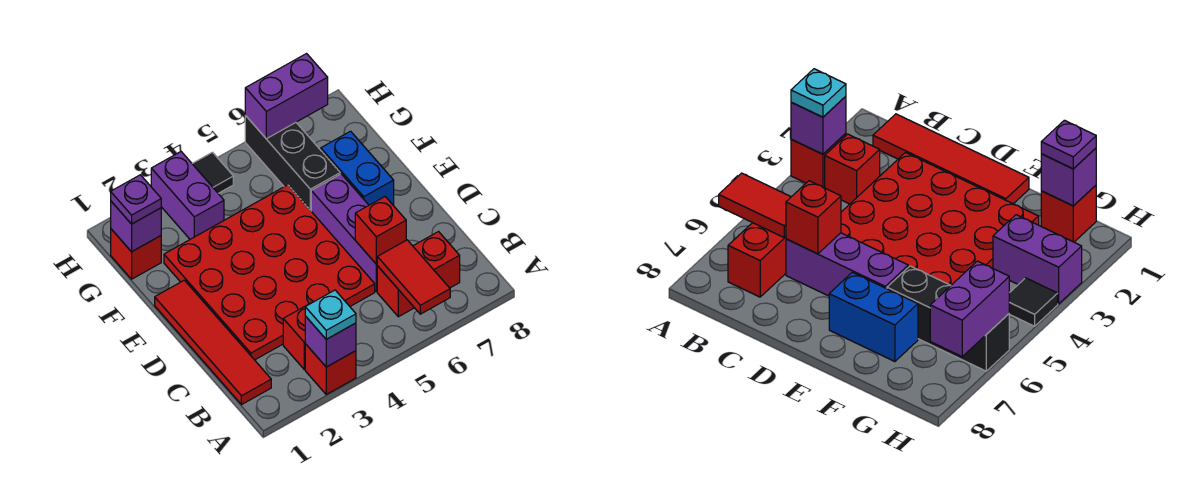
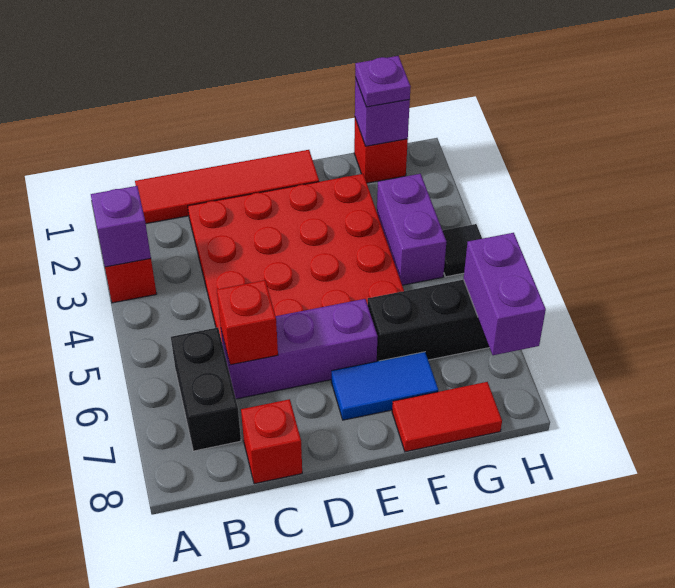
cyan plate A3 level 3 -> none
red tile A6:B6 level 2 -> red tile F8:G8 level 1
red brick B3 level 1 -> red brick C8 level 1
red brick B6:B7 level 1 -> black brick B6:B7 level 1
blue brick E7:F7 level 1 -> blue tile E7:F7 level 1
purple brick G3:H3 level 1 -> purple brick G3:G4 level 1

